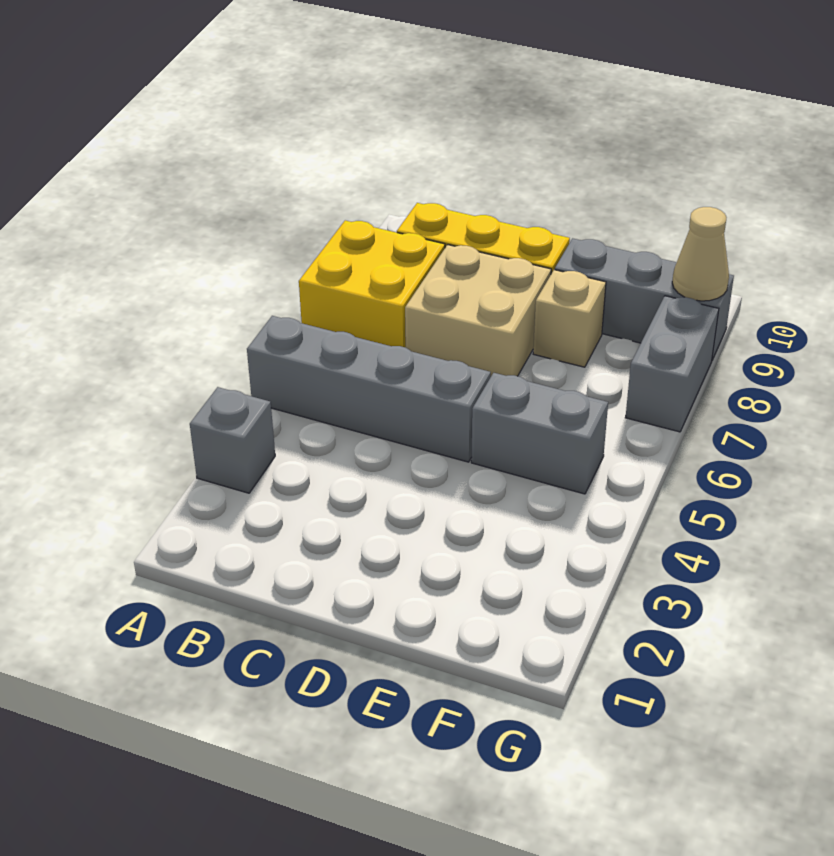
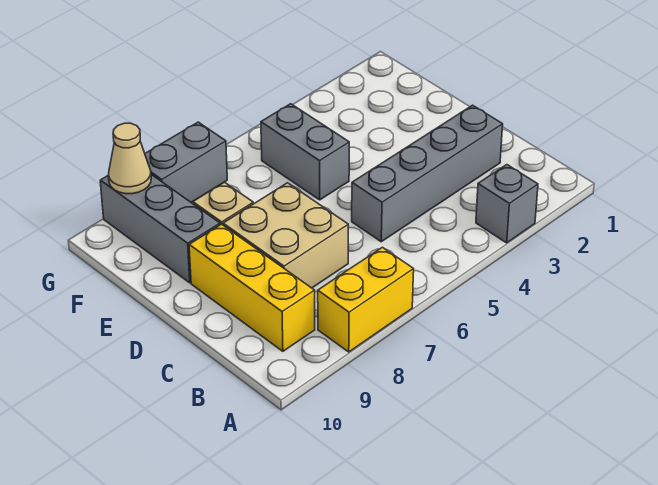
grey brick A5:D5 level 1 -> grey brick C2:C5 level 1
yellow brick A7:B8 level 1 -> yellow brick A7:A8 level 1

